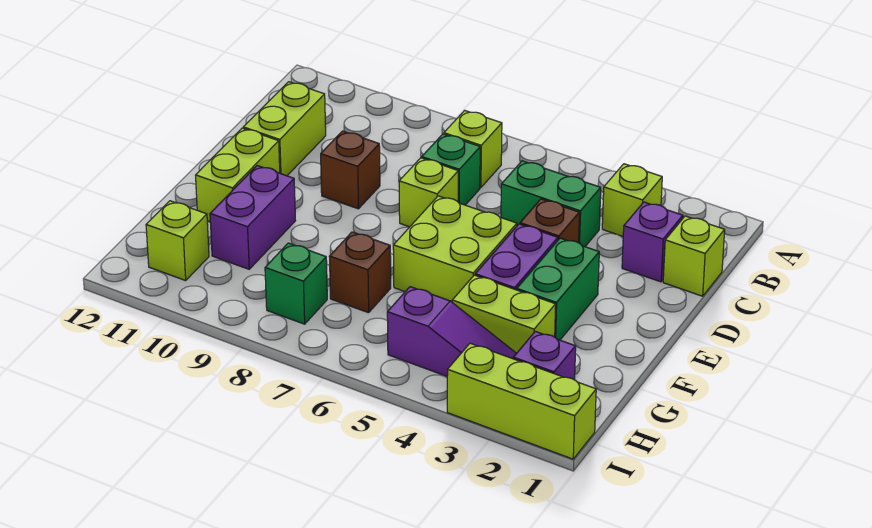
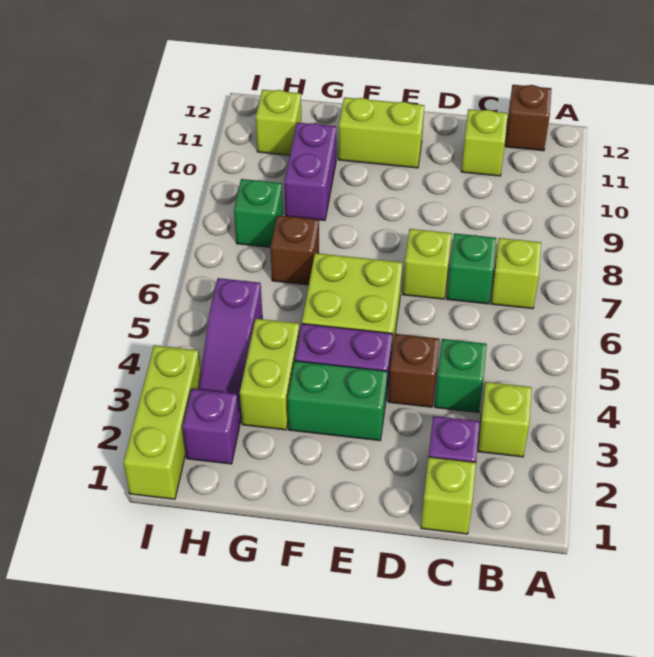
green brick C4:C5 level 1 -> green brick C4 level 1
lime brick C11:D11 level 1 -> lime brick C11 level 1
brown brick D9 level 1 -> brown brick B12 level 1
purple brick F10:G10 level 1 -> purple brick G9:G10 level 1

